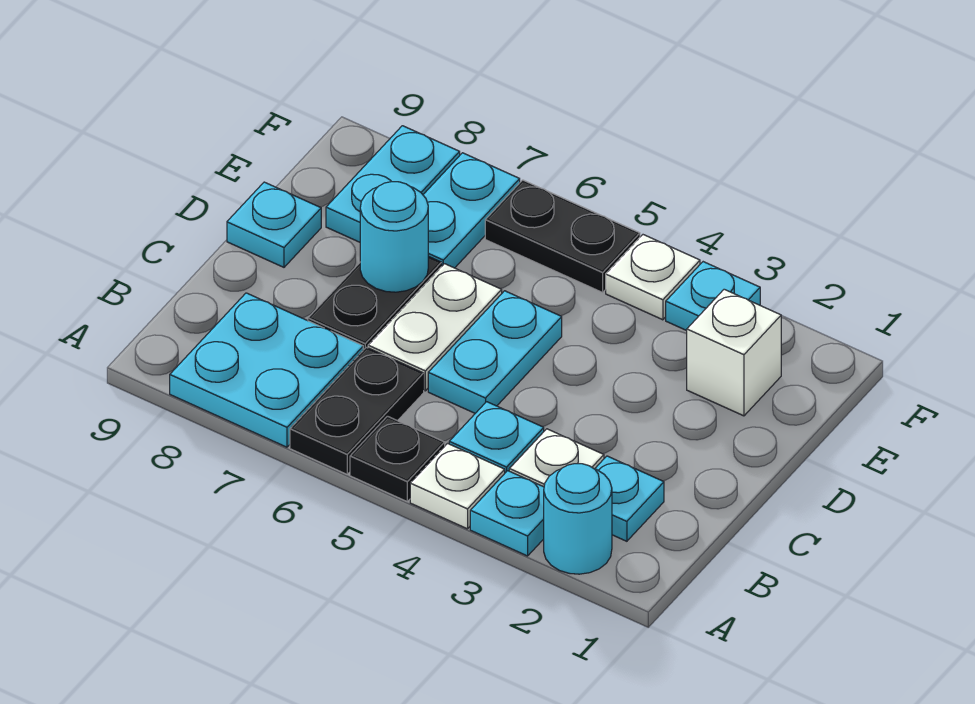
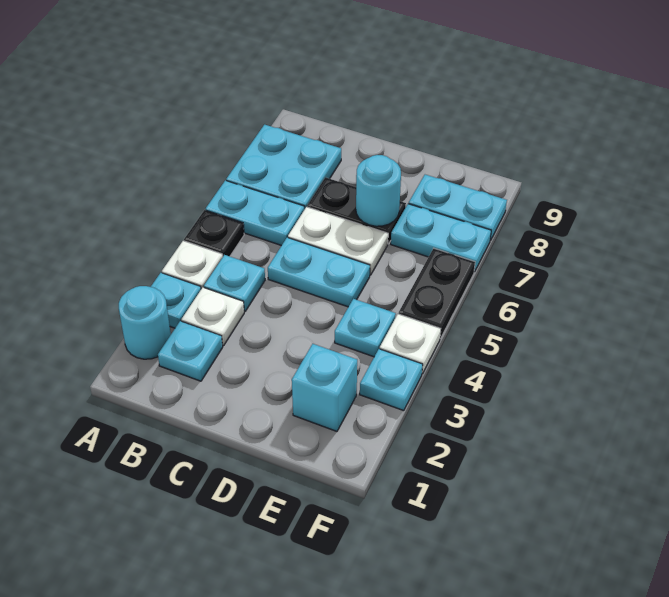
black plate A6:B6 level 1 -> cyan plate A6:B6 level 1
cyan plate D9 level 1 -> cyan plate E4 level 1
white brick E2 level 1 -> cyan brick E2 level 1

